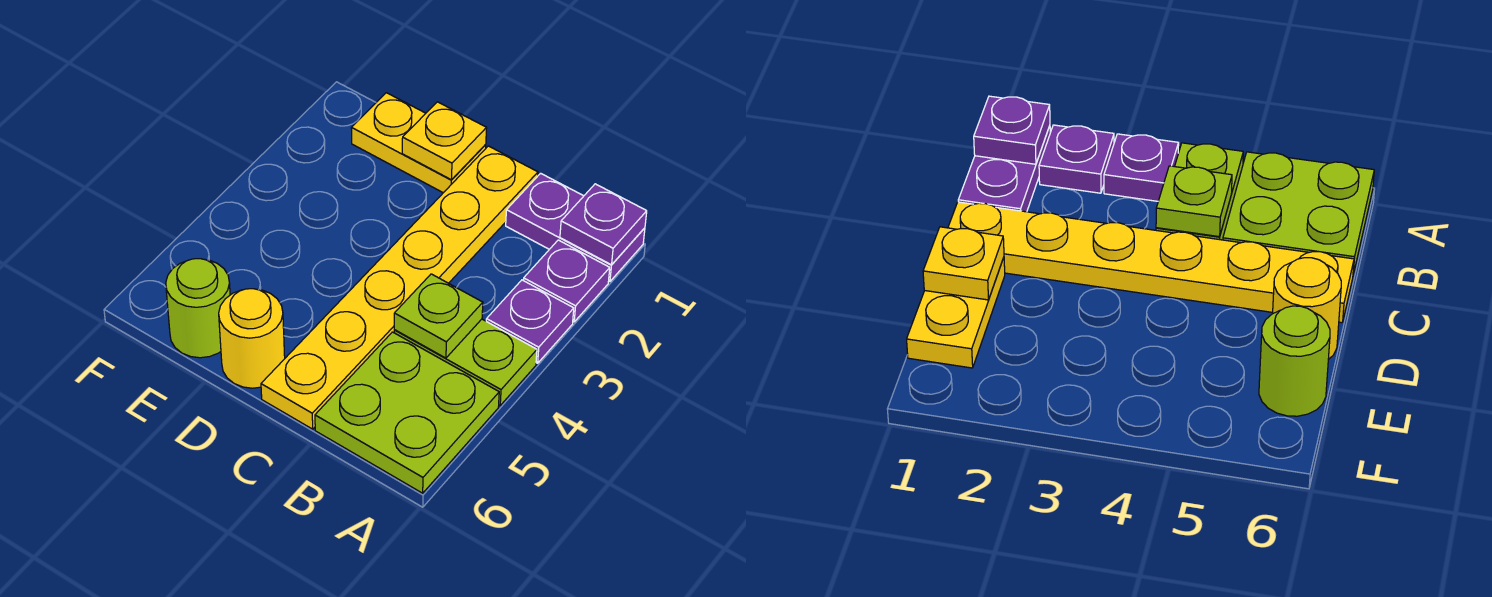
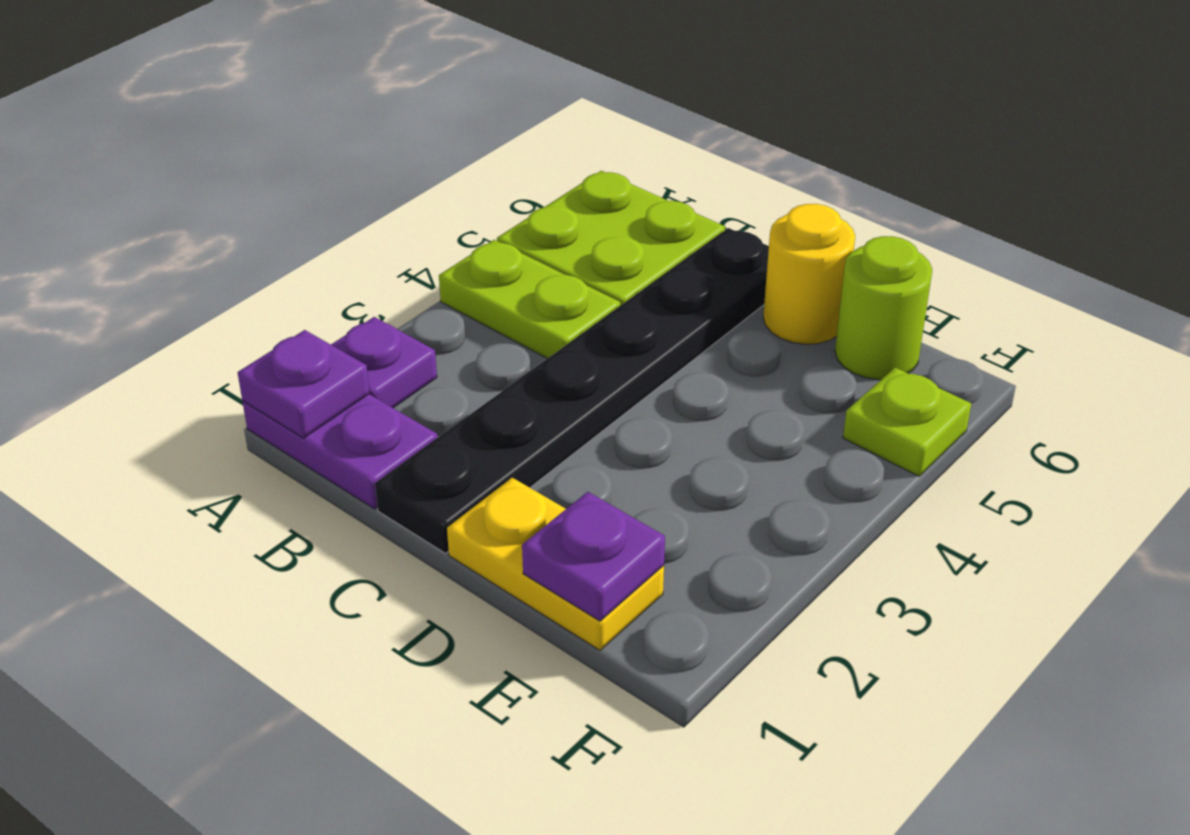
purple plate A3 level 1 -> purple plate E1 level 2
lime plate B4 level 2 -> lime plate F5 level 1
yellow plate C1:C6 level 1 -> black plate C1:C6 level 1
yellow plate D1 level 2 -> none

